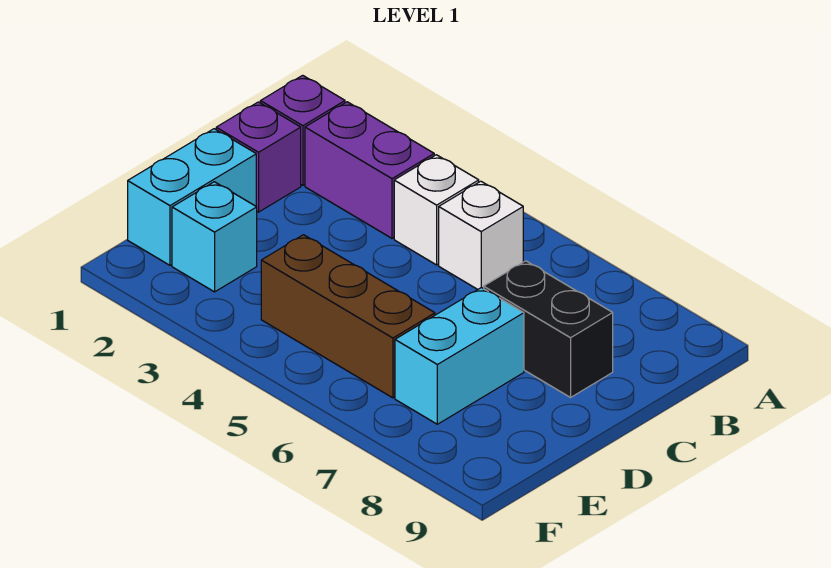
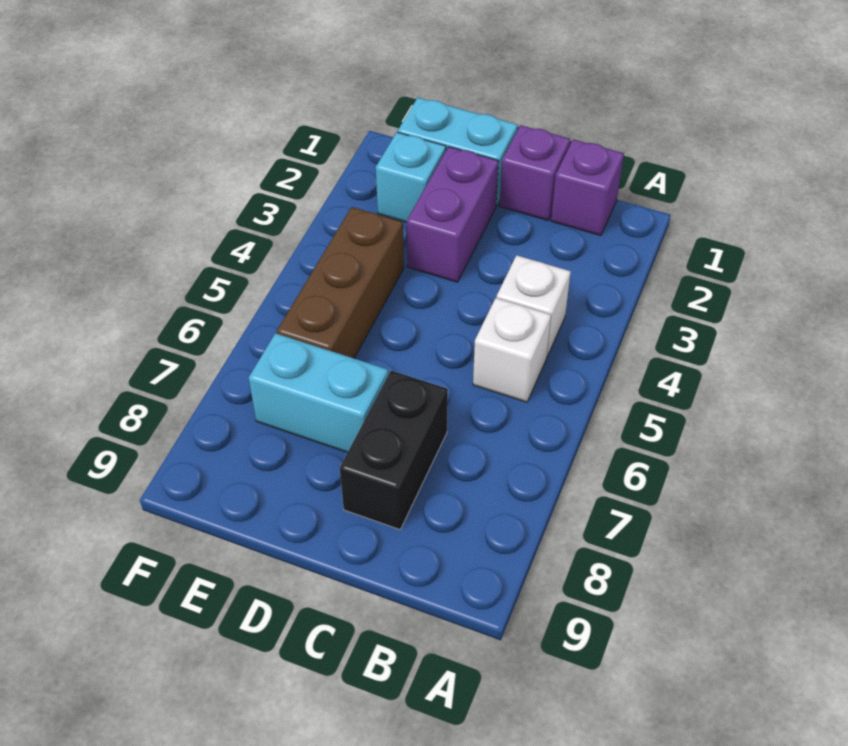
purple brick B2:B3 level 1 -> purple brick D2:D3 level 1

